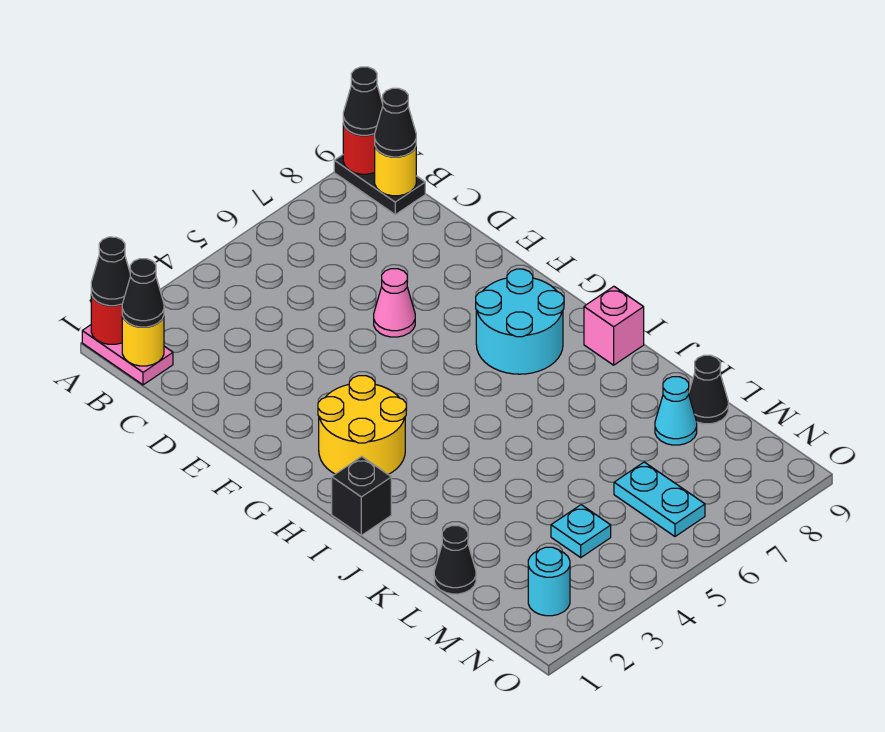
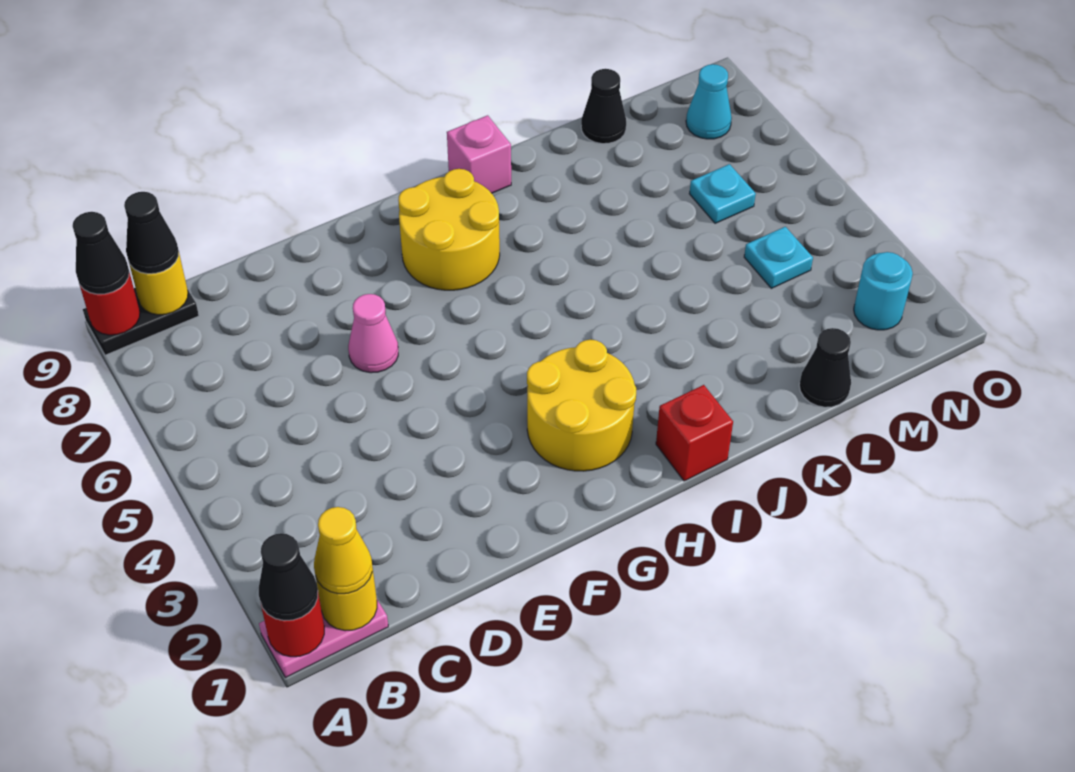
black cone B1 level 3 -> yellow cone B1 level 3
cyan round brick G7:H8 level 1 -> yellow round brick G7:H8 level 1
black brick I1 level 1 -> red brick I1 level 1
cyan cone L8 level 1 -> cyan cone N8 level 1
cyan plate M6:N6 level 1 -> cyan plate M6 level 1

